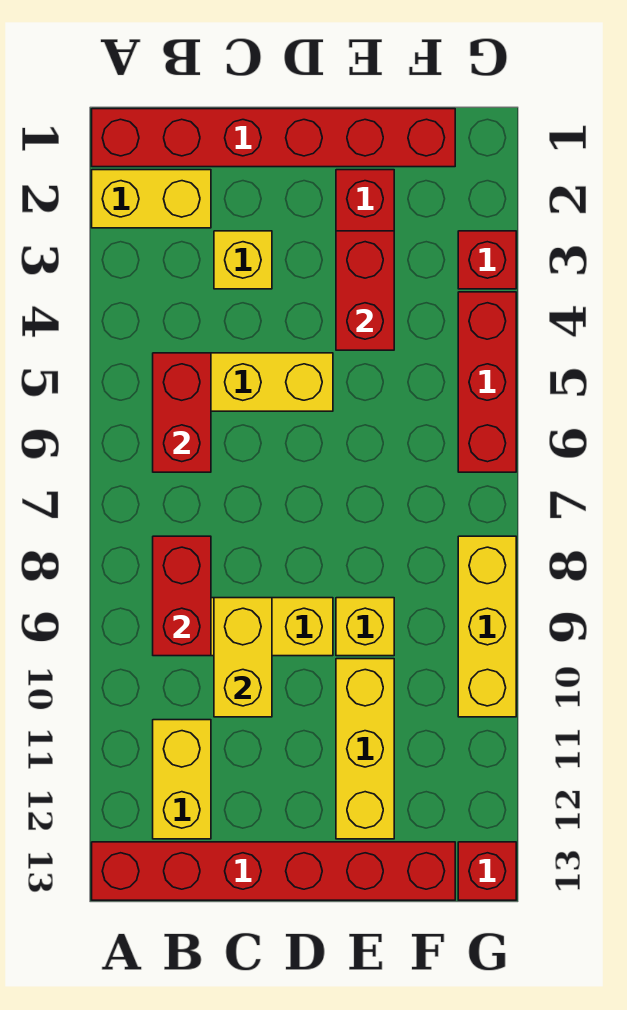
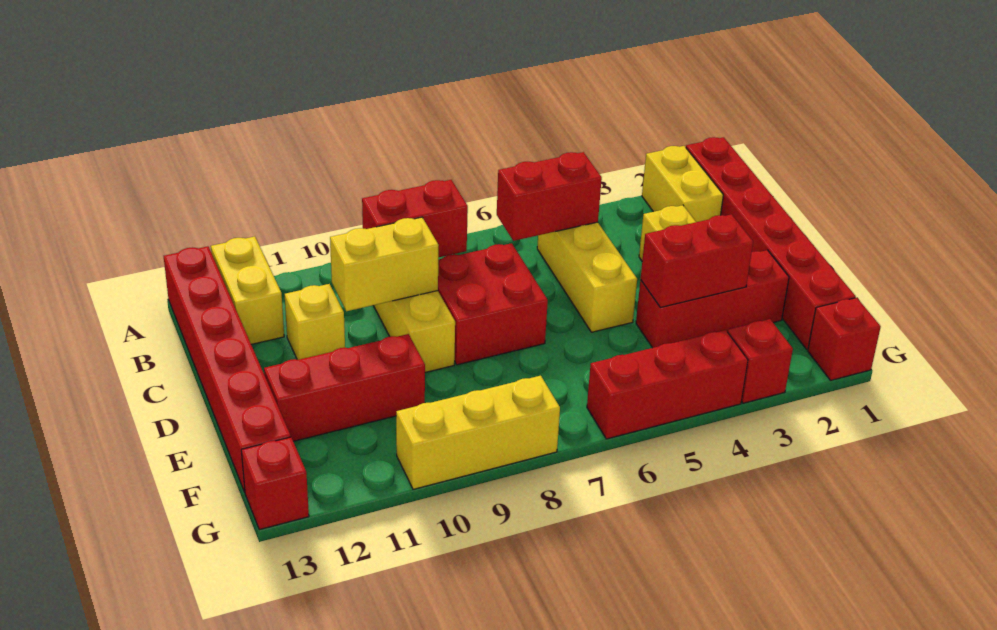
yellow brick B11:B12 level 1 -> yellow brick A12:B12 level 1
none -> red brick C7:D8 level 1
yellow brick E9 level 1 -> yellow brick C11 level 1
yellow brick E10:E12 level 1 -> red brick E10:E12 level 1
none -> red brick G1 level 1

